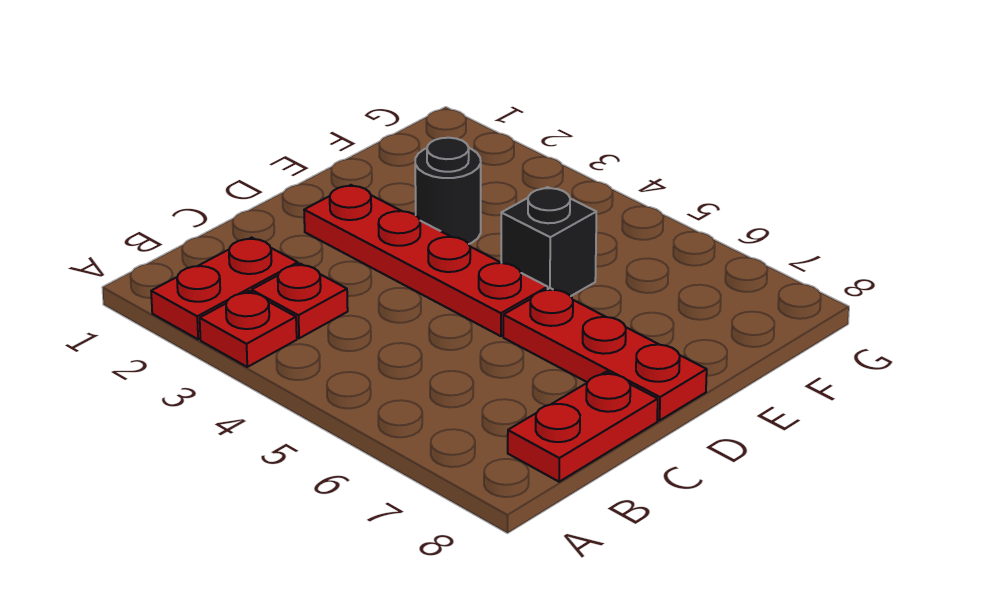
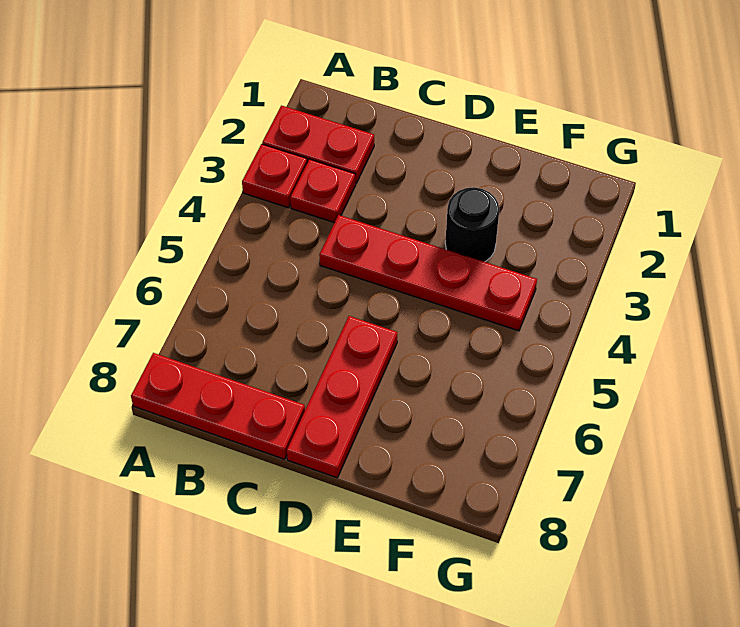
red plate B8:C8 level 1 -> red plate A8:C8 level 1
red plate D2:D5 level 1 -> red plate C4:F4 level 1
black brick E5 level 1 -> none

